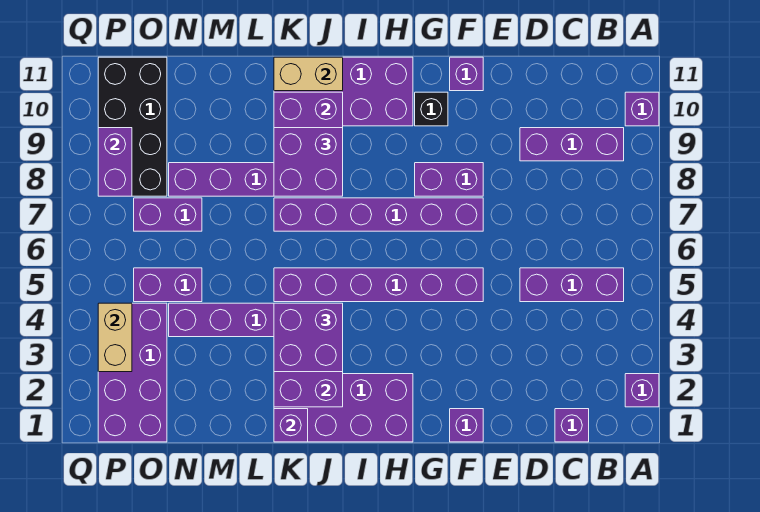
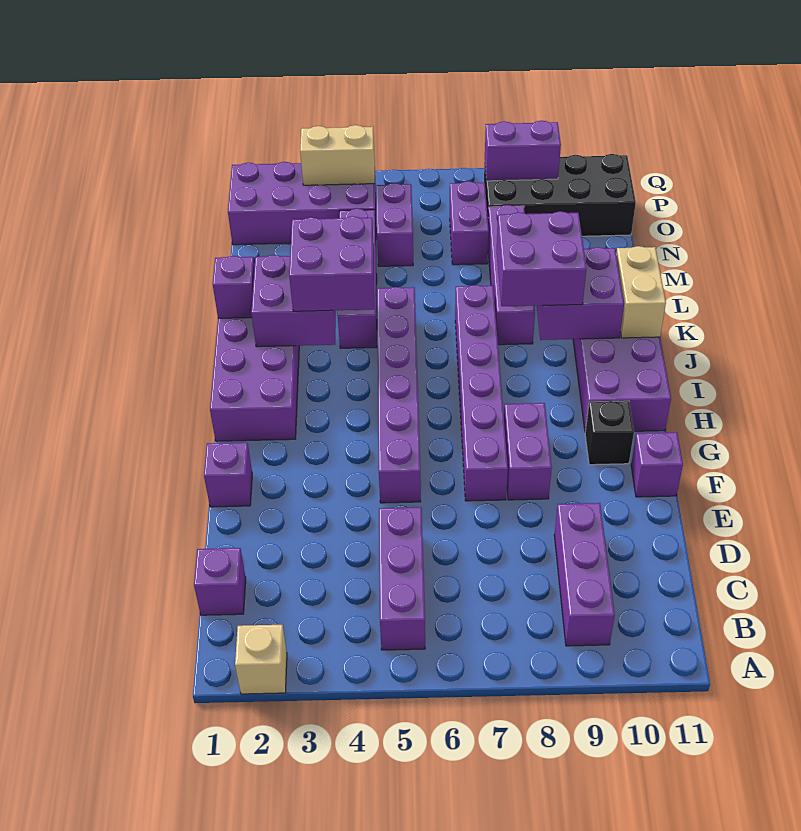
purple brick A2 level 1 -> tan brick A2 level 1
purple brick A10 level 1 -> none

